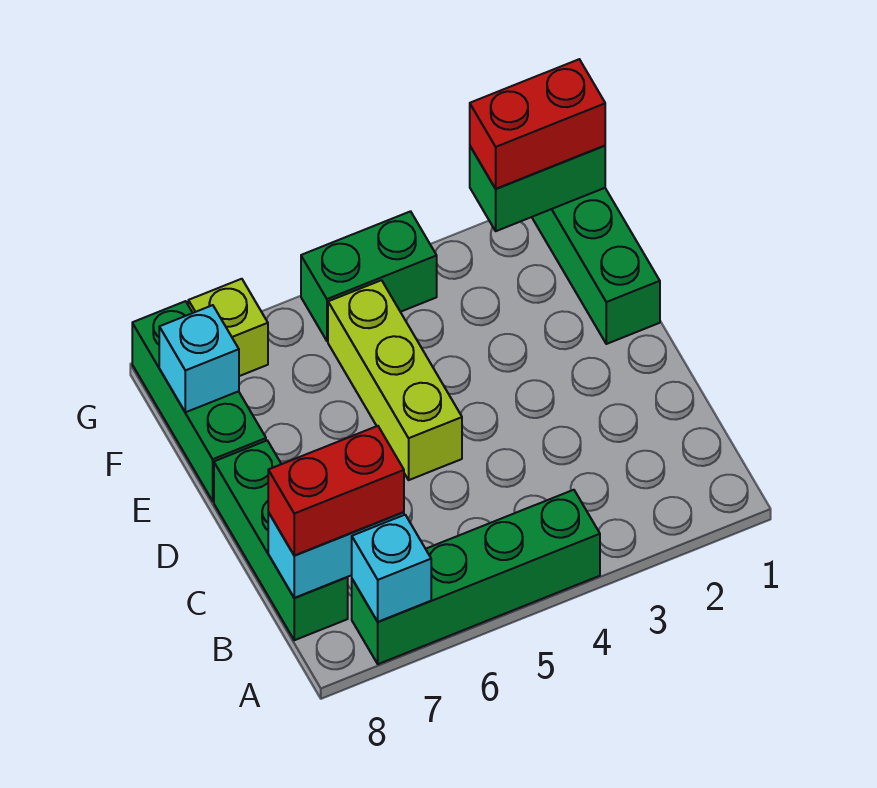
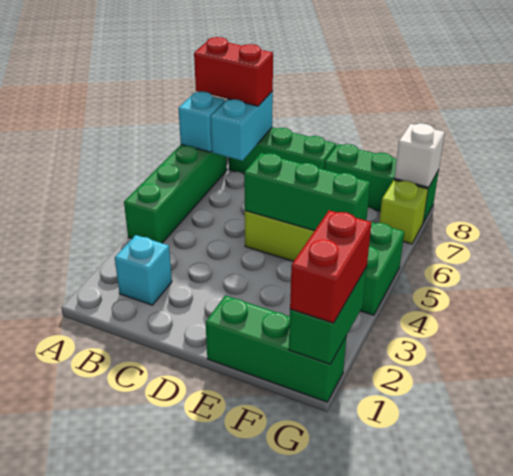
red brick B7:B8 level 3 -> red brick A8:B8 level 3
none -> green brick D5:F5 level 2
cyan brick F8 level 2 -> cyan brick B2 level 1
none -> white brick G8 level 2

